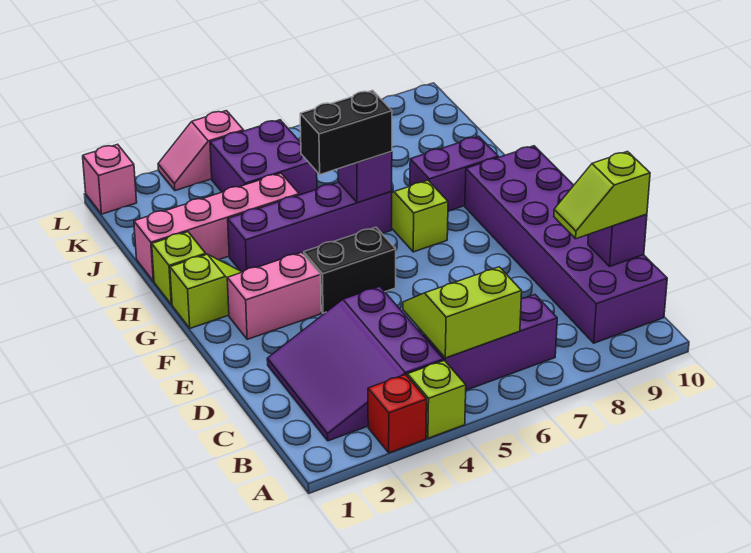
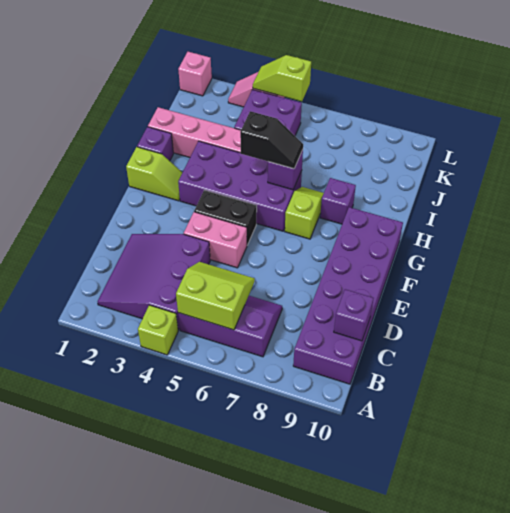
red brick A3 level 1 -> none
lime slope C9:C10 level 3 top 10 -> lime slope L4:L5 level 2 top 5
pink brick F2:F3 level 1 -> pink brick E4:E5 level 1
lime brick H1 level 1 -> purple brick H1 level 1
purple brick H3:H6 level 1 -> purple brick G3:H6 level 1
black brick H5:H6 level 3 -> black slope H5:H6 level 3 top 5
purple brick H8:H9 level 1 -> purple brick H8 level 1

